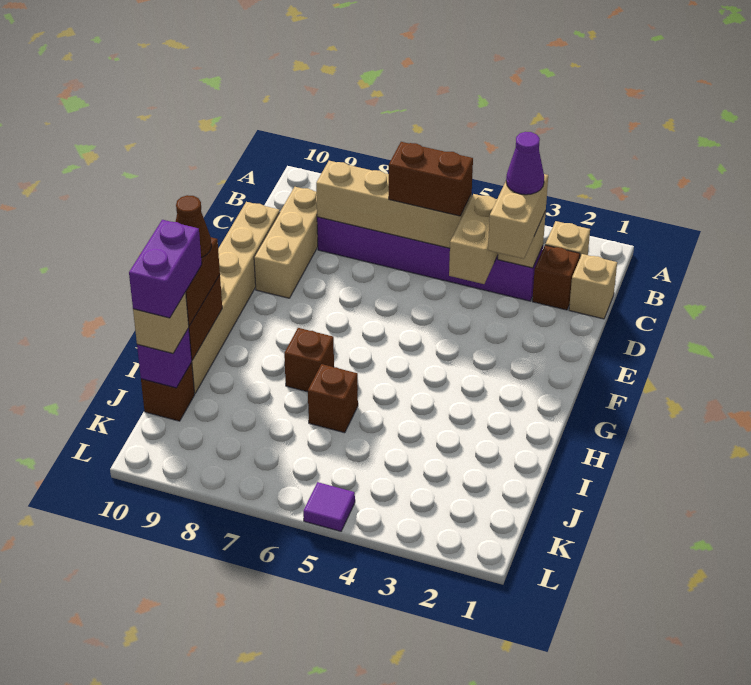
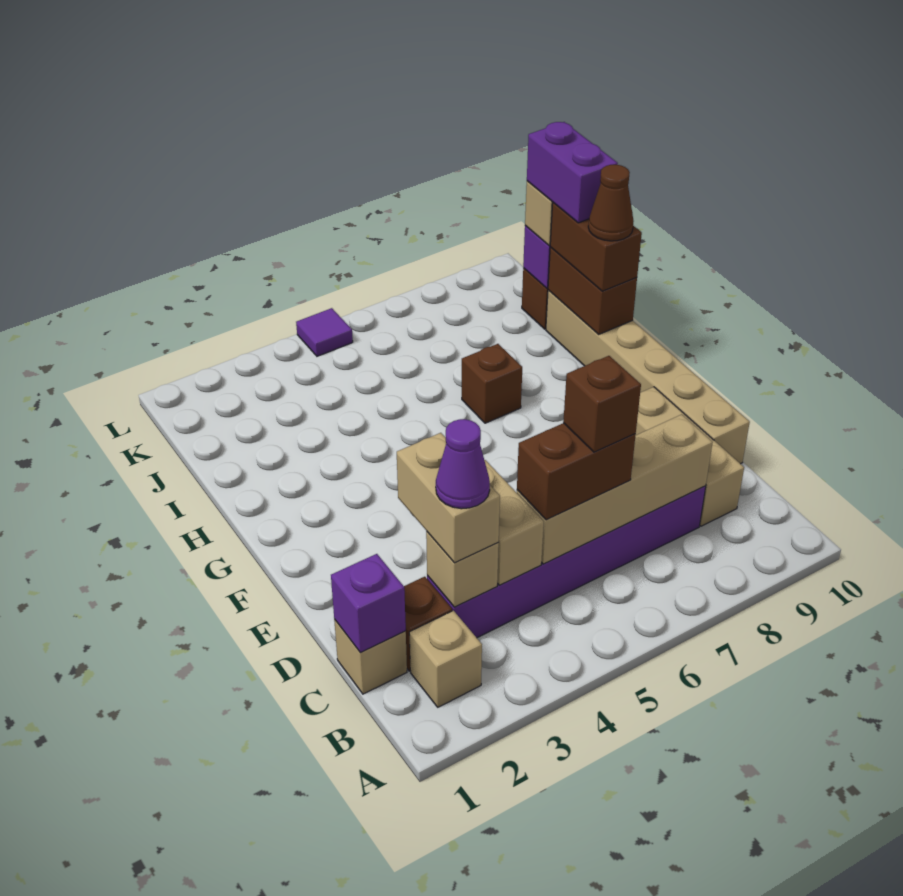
none -> purple brick C1 level 2
brown brick I6 level 1 -> brown brick C6 level 4

